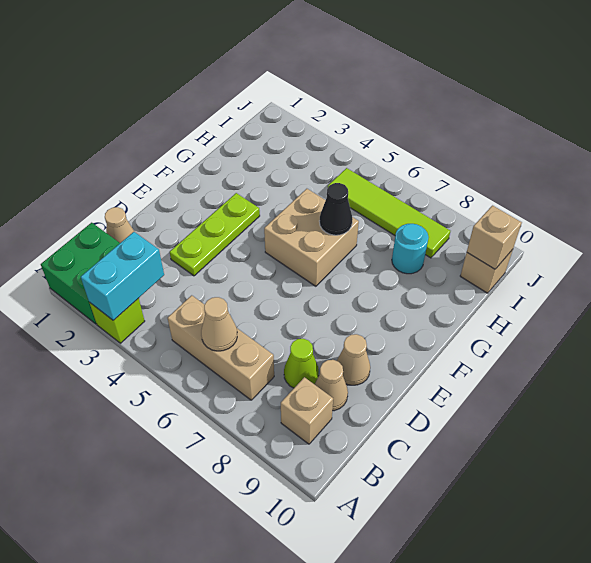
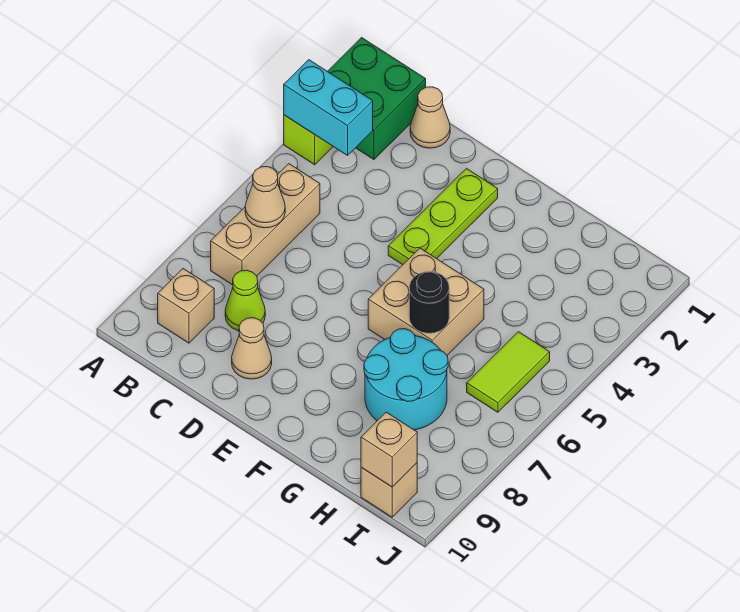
tan cone C9 level 1 -> none
lime plate D3:F3 level 1 -> lime plate E2:E4 level 1
black cone G6 level 2 -> black round brick G6 level 2
cyan round brick H8 level 1 -> cyan round brick G7:H8 level 1
lime tile I5:I8 level 1 -> lime tile I5:I6 level 1

